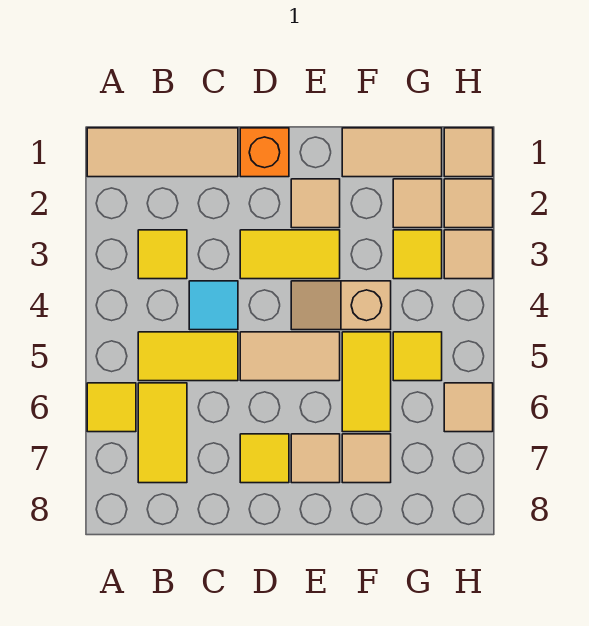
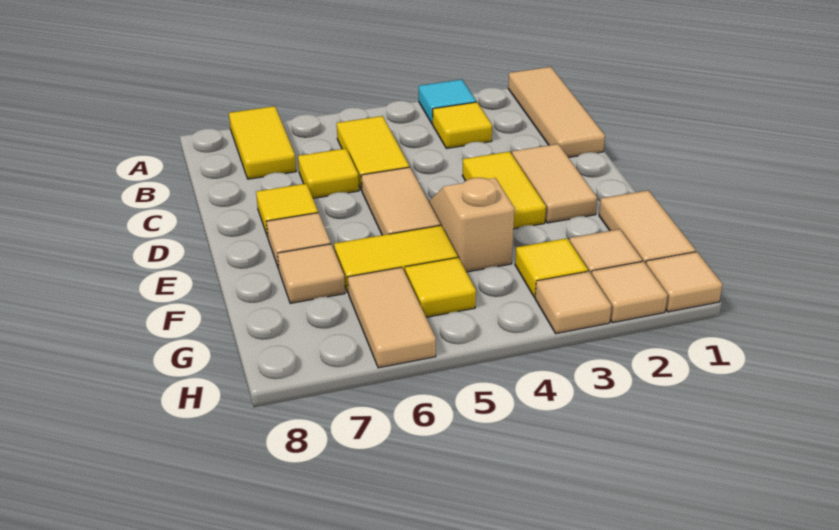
yellow tile A6 level 1 -> yellow tile C6 level 1
yellow tile B6:B7 level 1 -> yellow tile A7:B7 level 1
cyan tile C4 level 1 -> cyan tile A3 level 1
orange brick D1 level 1 -> none
tan tile E2 level 1 -> tan tile D2:E2 level 1
tan tile H6 level 1 -> tan tile G6:H6 level 1

